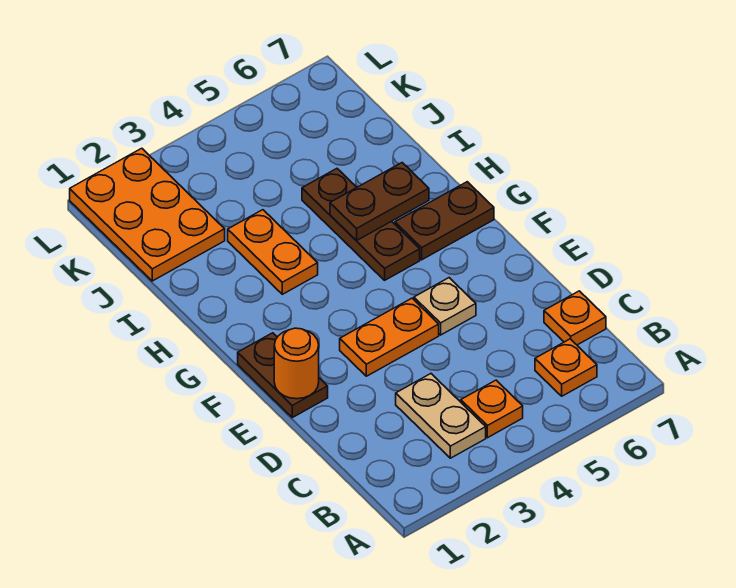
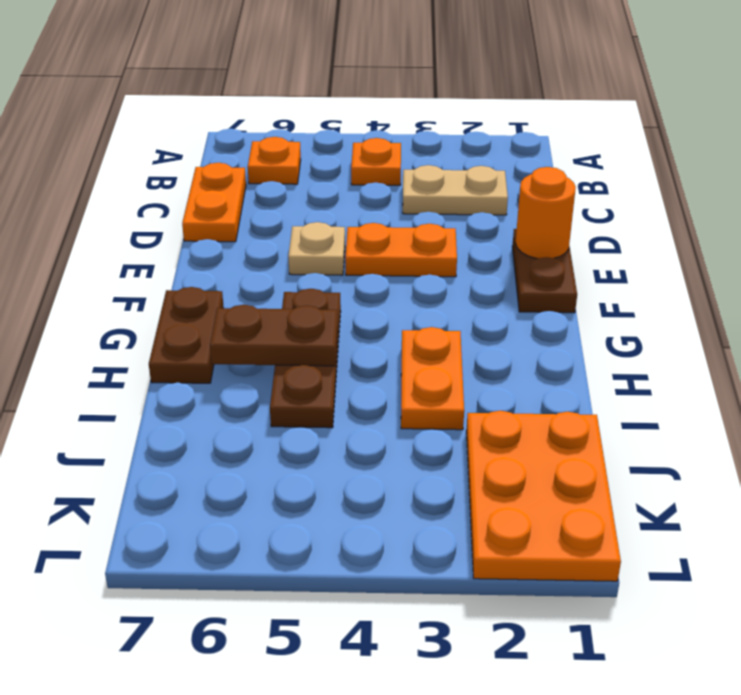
tan plate B3:C3 level 1 -> tan plate C2:C3 level 1
orange plate C7 level 1 -> orange plate C7:D7 level 1
brown plate G6:G7 level 1 -> brown plate G7:H7 level 1

